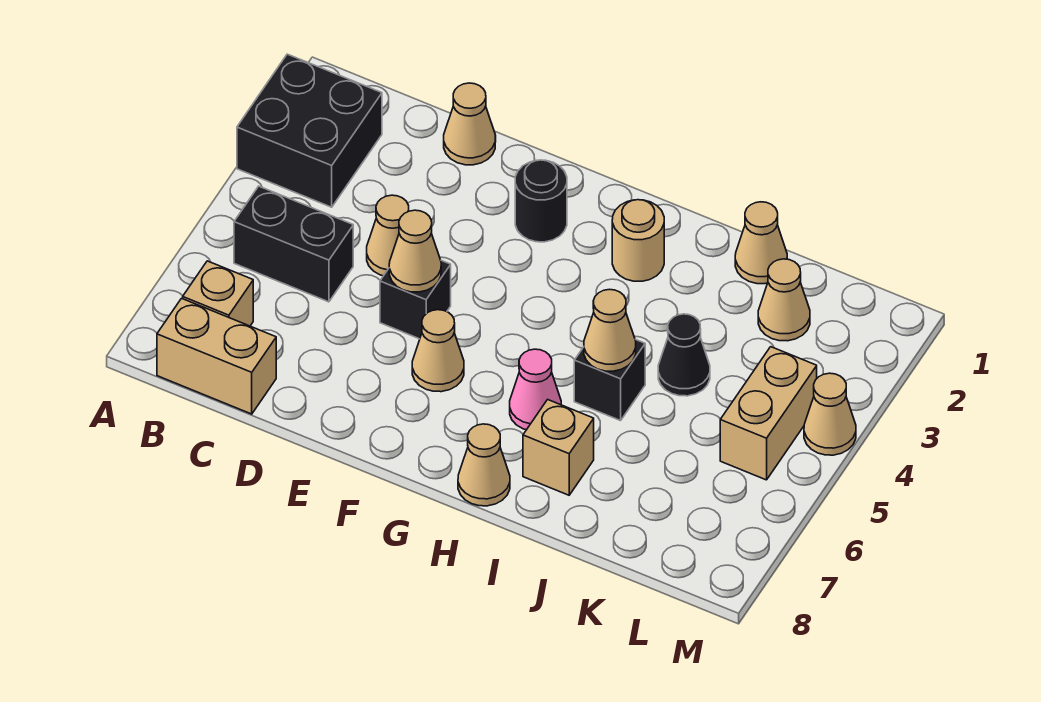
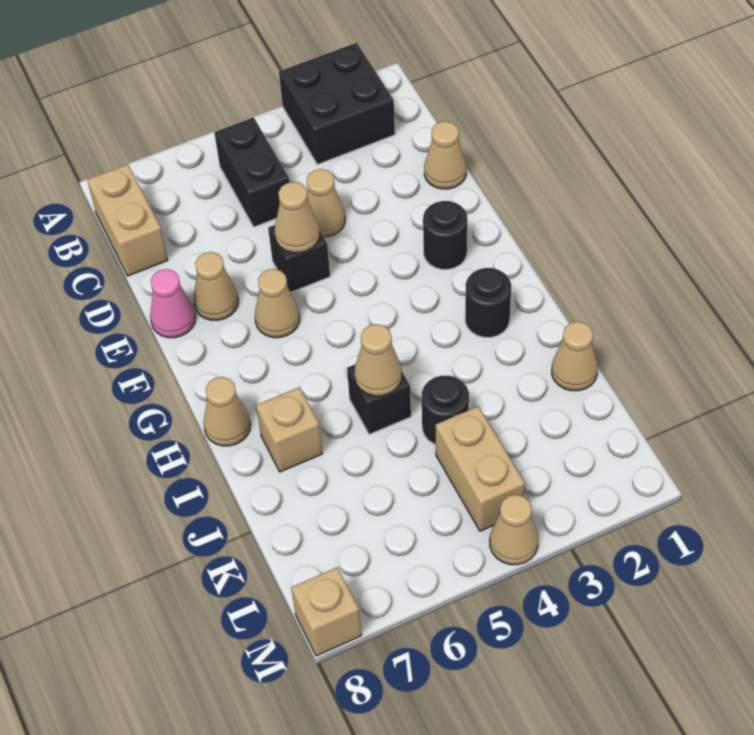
tan brick B7 level 1 -> tan brick M8 level 1
tan round brick H2 level 1 -> black round brick H2 level 1
pink cone H6 level 1 -> pink cone E8 level 1
black cone J4 level 1 -> black round brick J4 level 1
tan cone K2 level 1 -> tan cone E7 level 1
tan brick L4:L5 level 1 -> tan brick K4:L4 level 1

